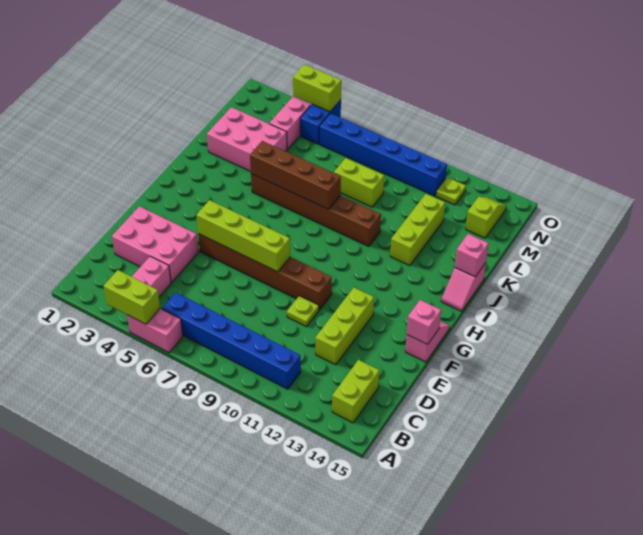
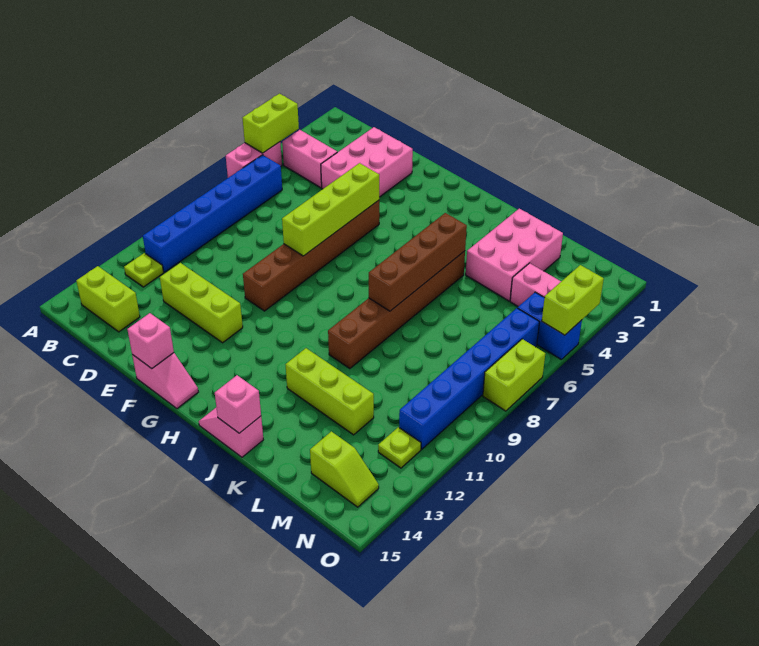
lime plate E10 level 1 -> lime plate B12 level 1
lime brick L8:L9 level 1 -> lime brick O7:O8 level 1

